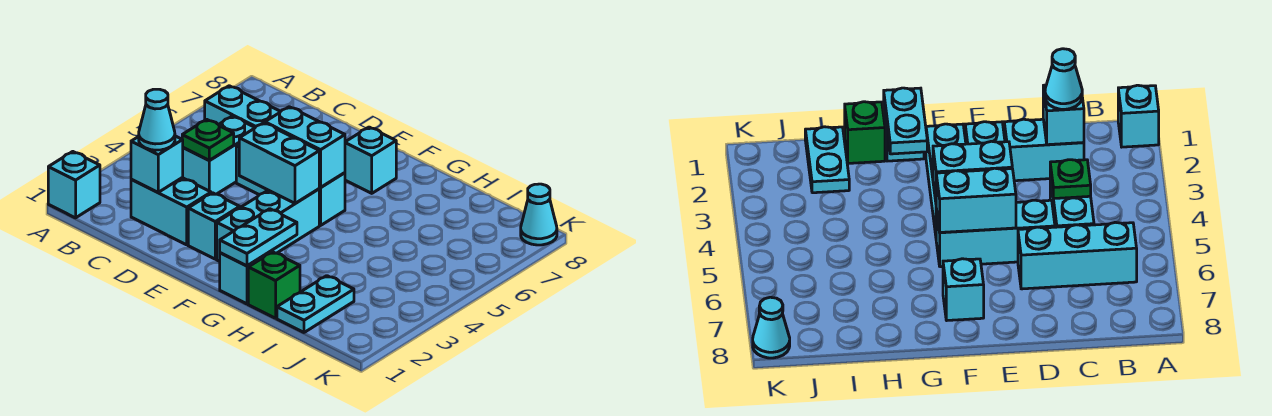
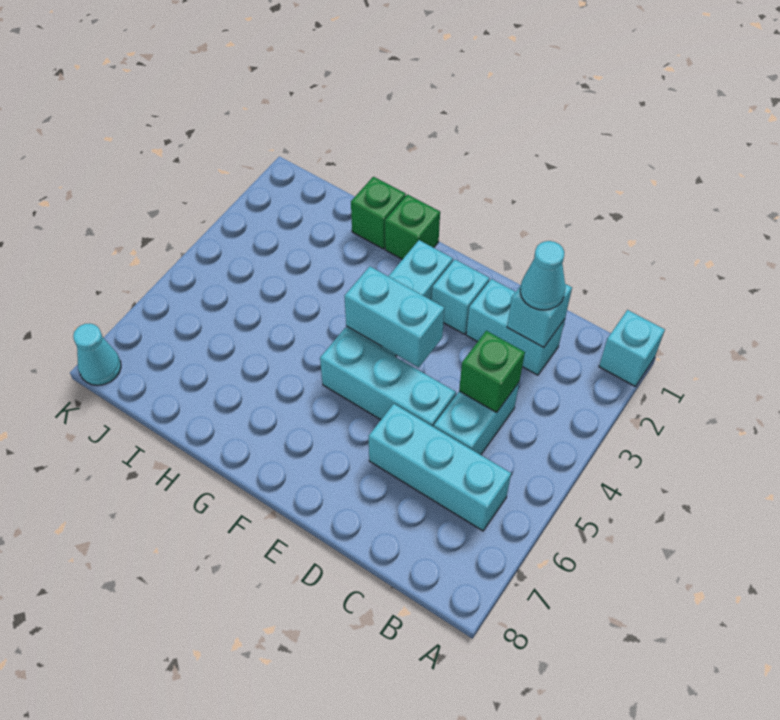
green plate C4 level 2 -> green brick C4 level 2
cyan brick E5:F5 level 2 -> none
cyan brick F7 level 1 -> none
cyan brick G1 level 1 -> green brick G1 level 1
cyan plate G1:G2 level 2 -> none
cyan plate I1:I2 level 1 -> none

